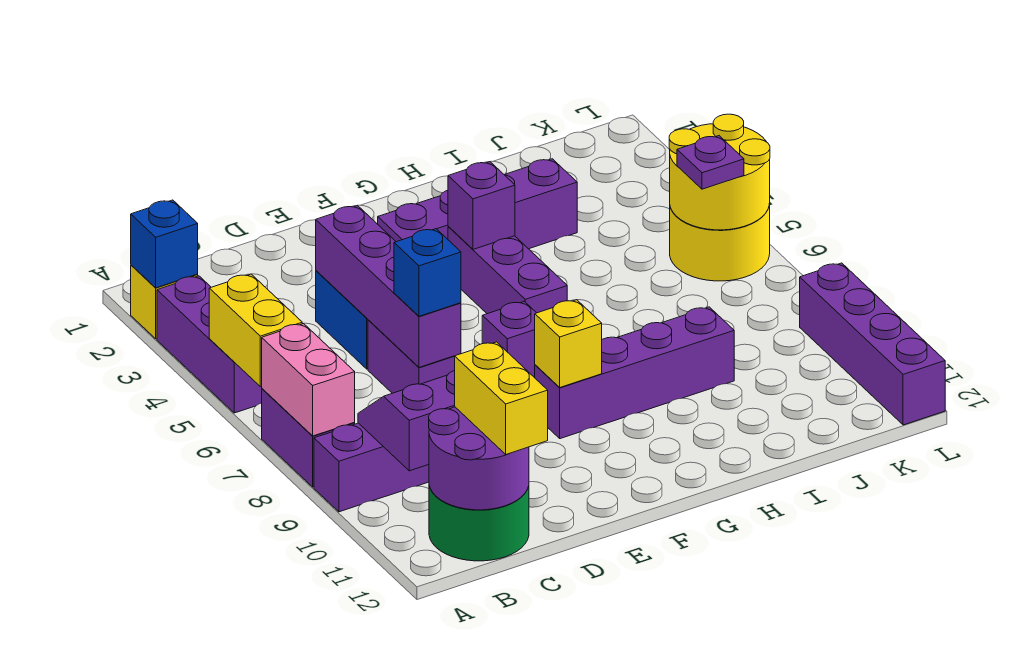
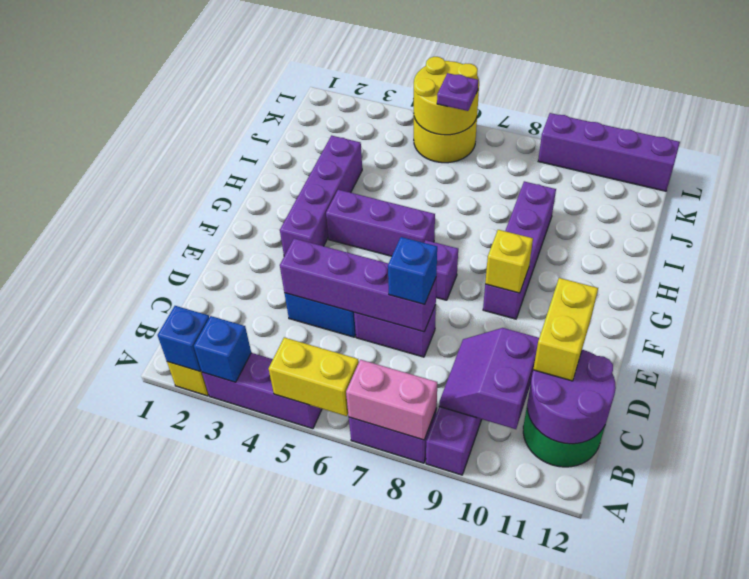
none -> blue brick A3 level 2
yellow brick C11:C12 level 3 -> yellow brick C11:D11 level 3
purple brick G4 level 2 -> none

